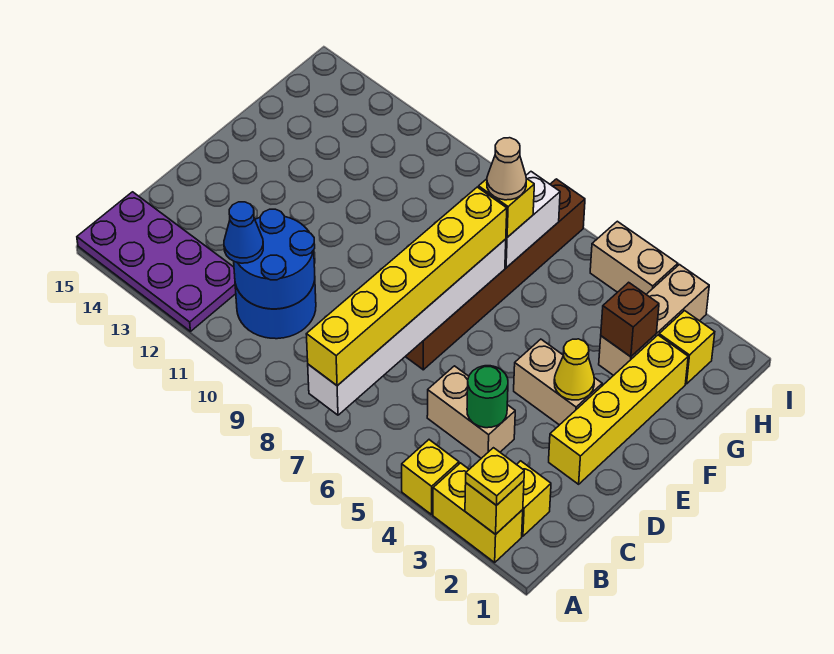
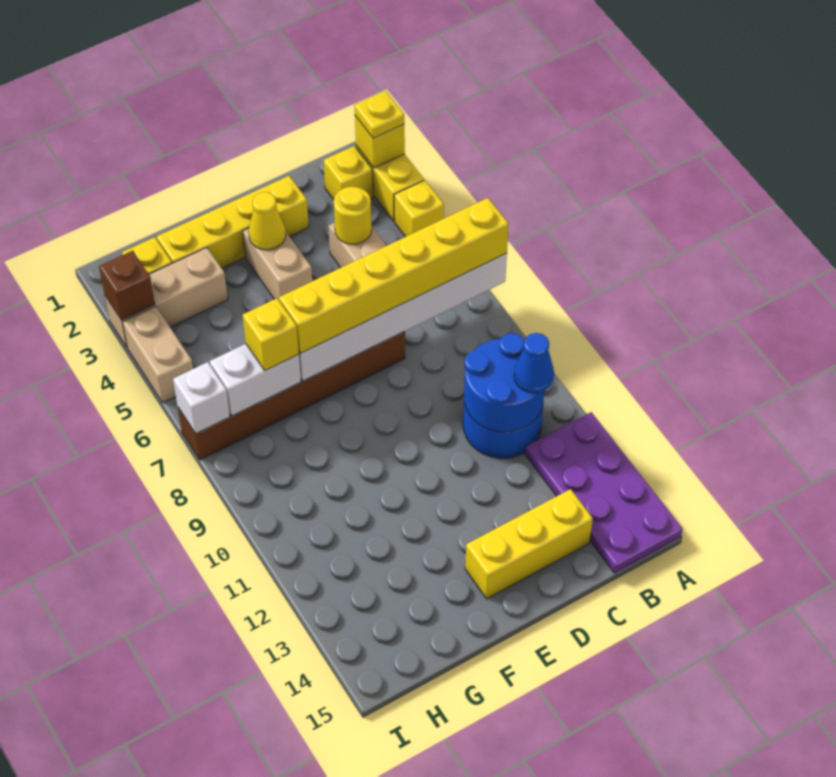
green round brick C4 level 2 -> yellow round brick C4 level 2
none -> yellow brick C14:E14 level 1
brown brick G3 level 2 -> brown brick I3 level 2
tan cone G7 level 4 -> none
none -> white brick I7 level 2

